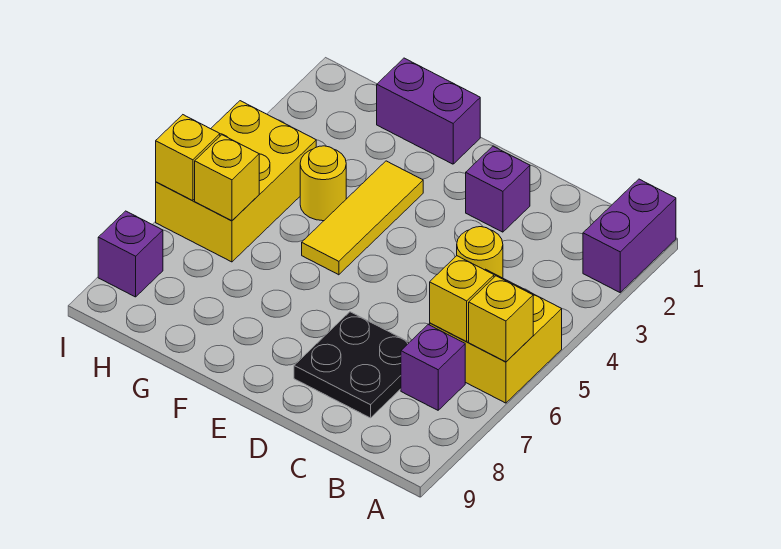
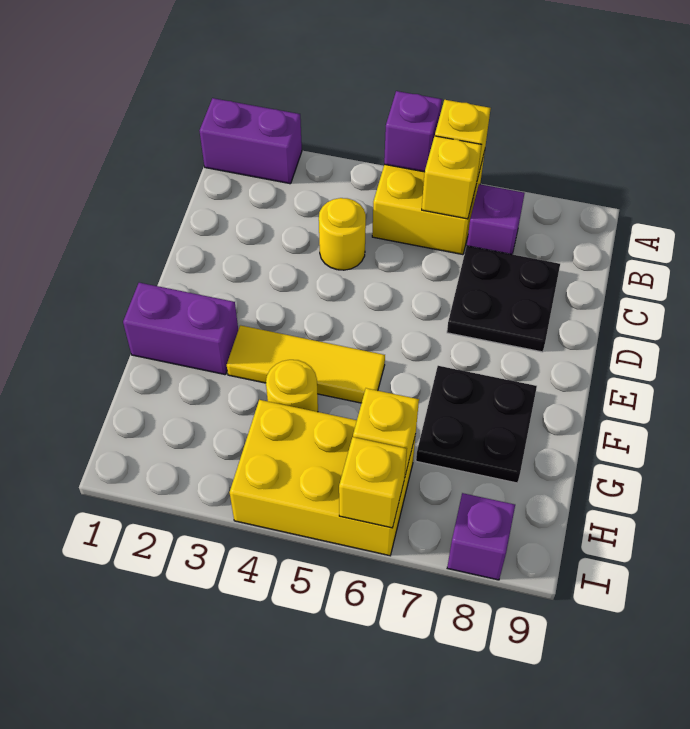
purple brick D2 level 1 -> purple brick A5 level 2
purple brick F1:G1 level 1 -> purple brick F1:F2 level 1
none -> black plate F7:G8 level 1

